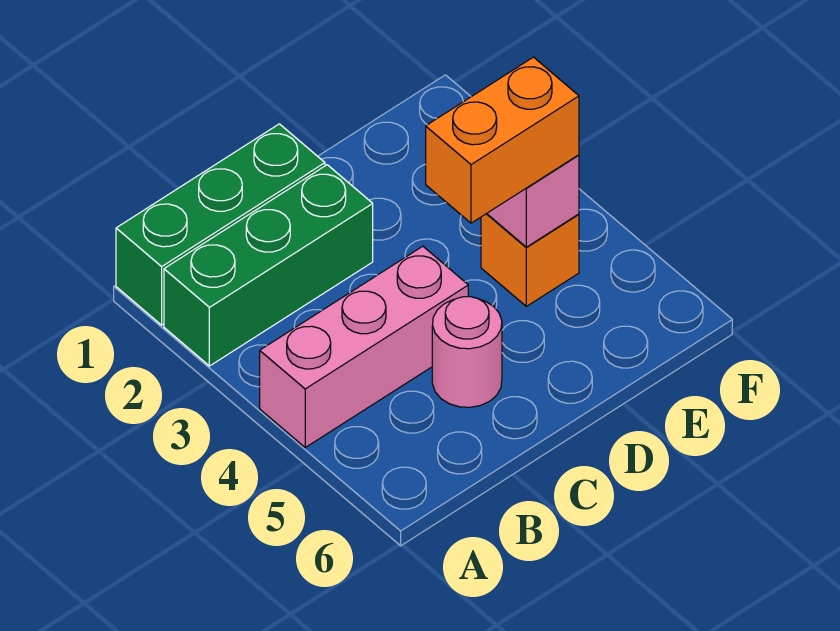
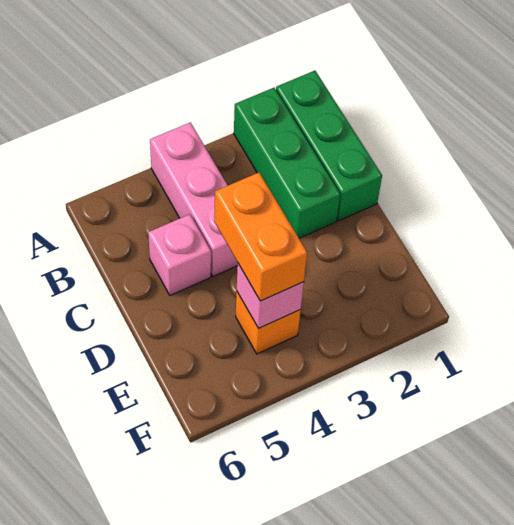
pink round brick C5 level 1 -> pink brick C5 level 1

